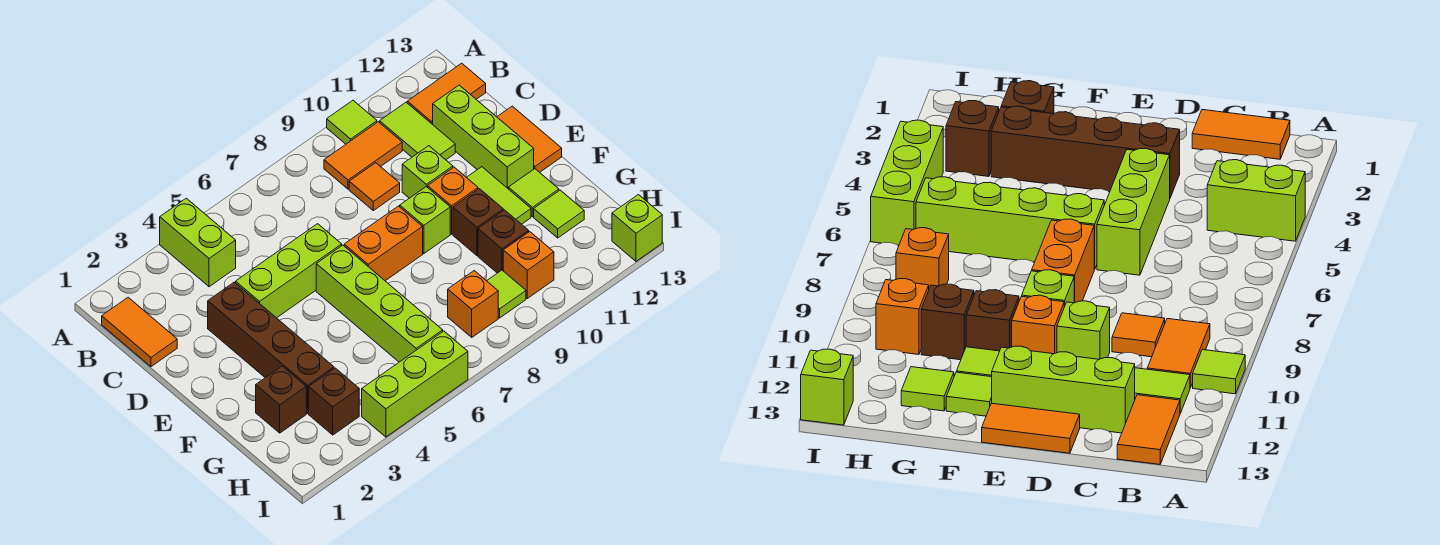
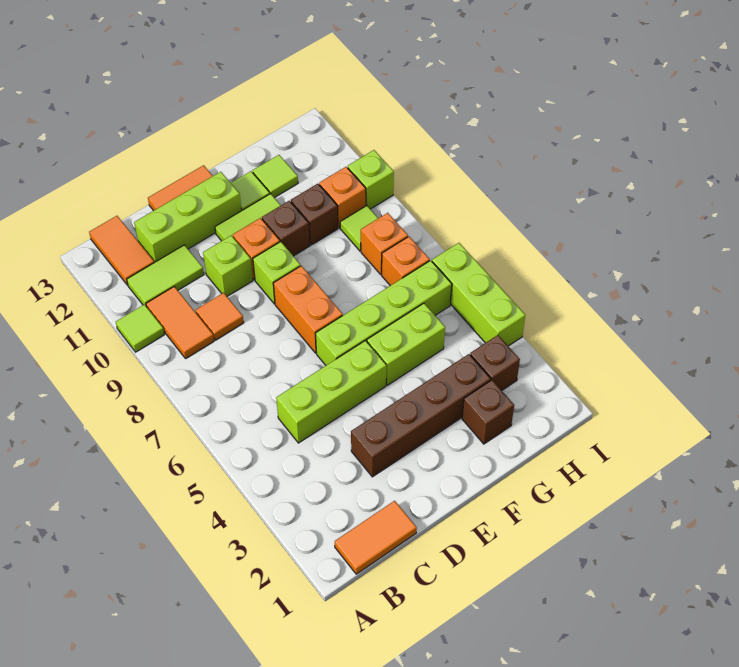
lime brick A4:B4 level 1 -> lime brick F5:G5 level 1
lime brick D4:D6 level 1 -> lime brick C5:E5 level 1
none -> orange brick H7 level 1
lime brick I13 level 1 -> lime brick I10 level 1

